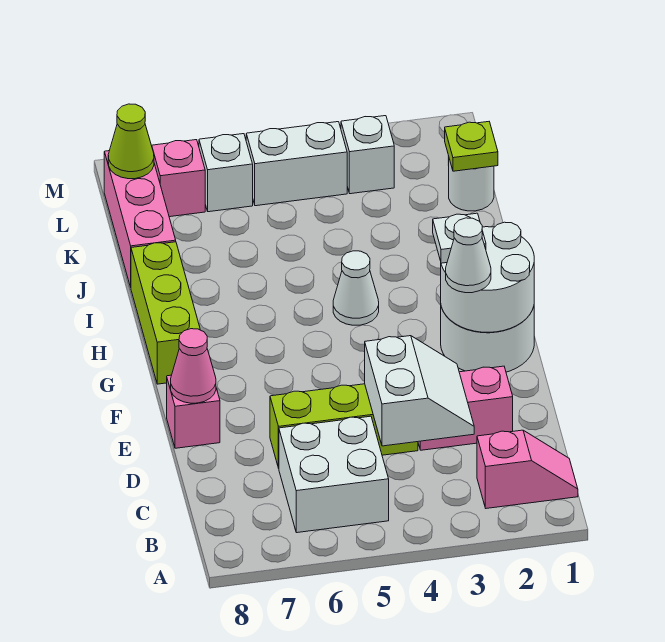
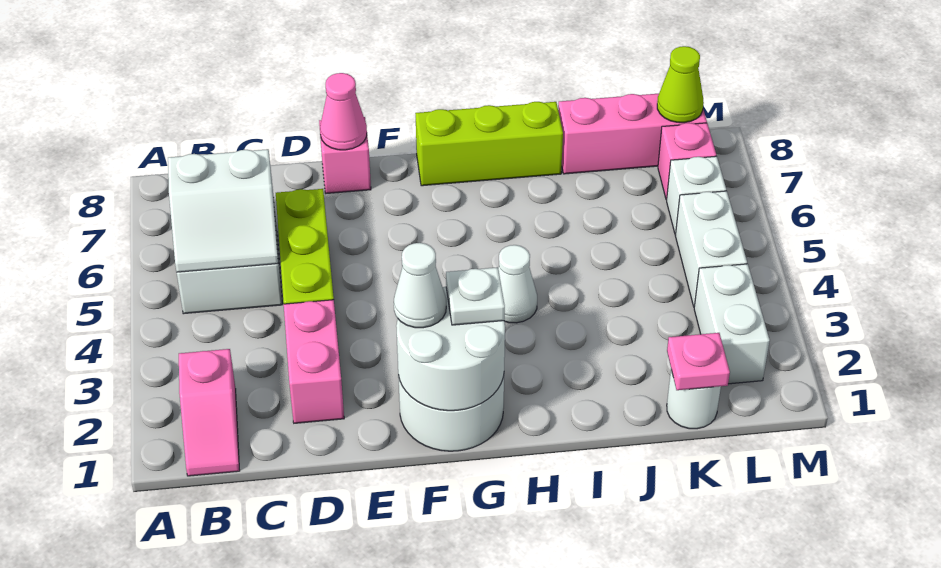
white slope C3:D4 level 2 top 4 -> white slope B5:C6 level 2 top 6
lime plate K1 level 2 -> pink plate K1 level 2
white brick L3 level 1 -> white brick L2:L3 level 1

